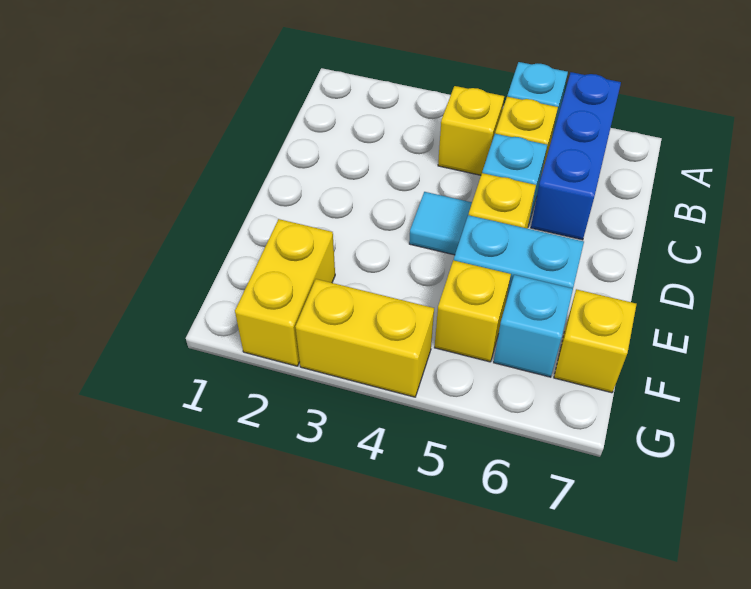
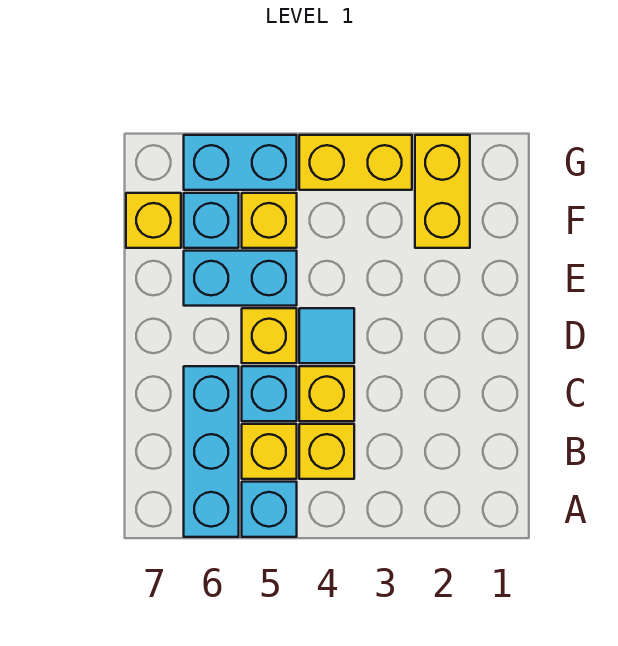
blue brick A6:C6 level 1 -> cyan brick A6:C6 level 1
none -> yellow brick C4 level 1
none -> cyan brick G5:G6 level 1

